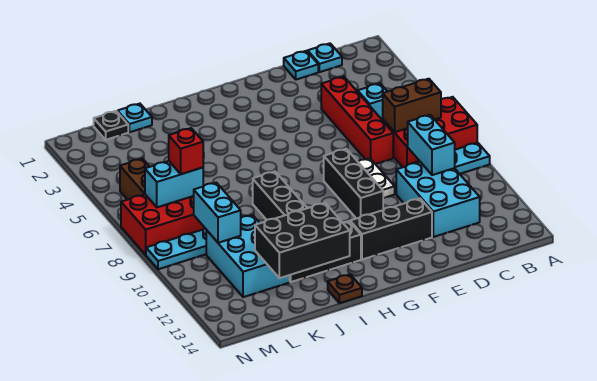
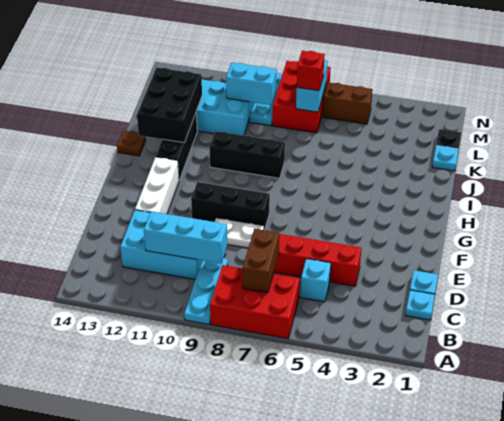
red brick A7:C8 level 1 -> red brick A6:B8 level 1
cyan brick C9:C10 level 2 -> cyan brick C9:C11 level 2
black brick E12:G12 level 1 -> white brick E12:G12 level 1

